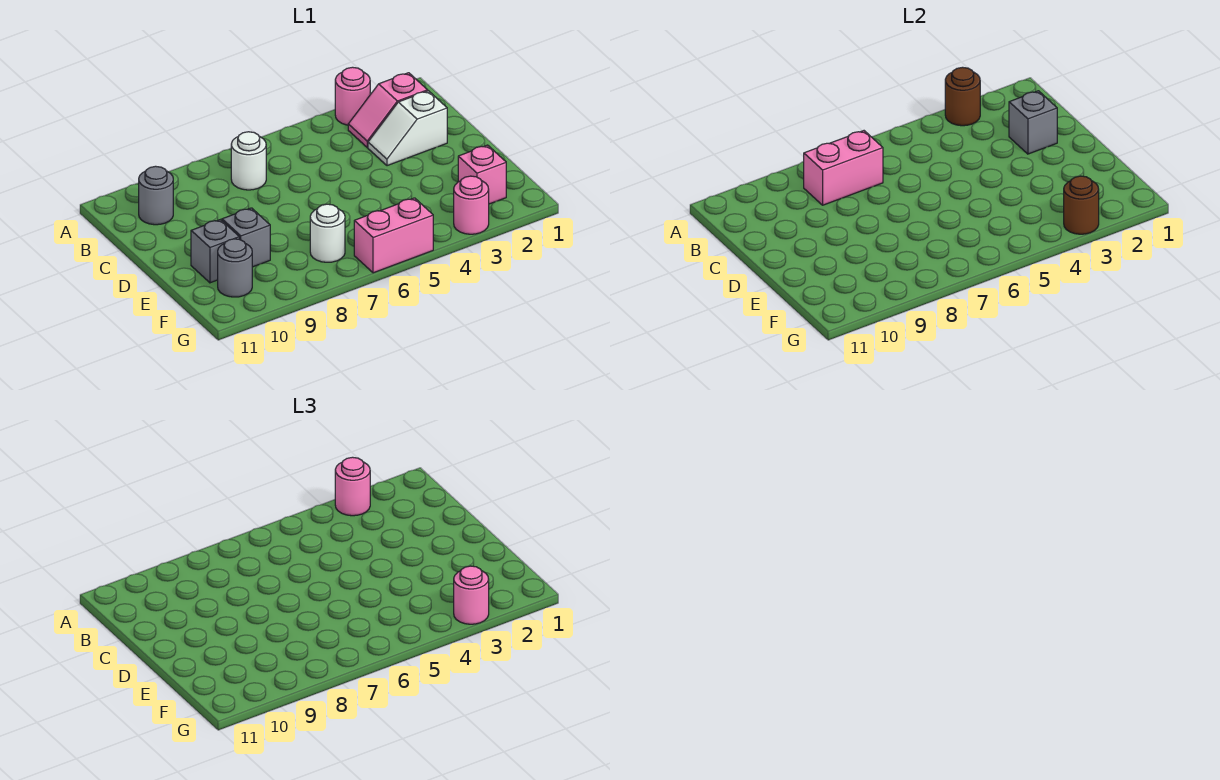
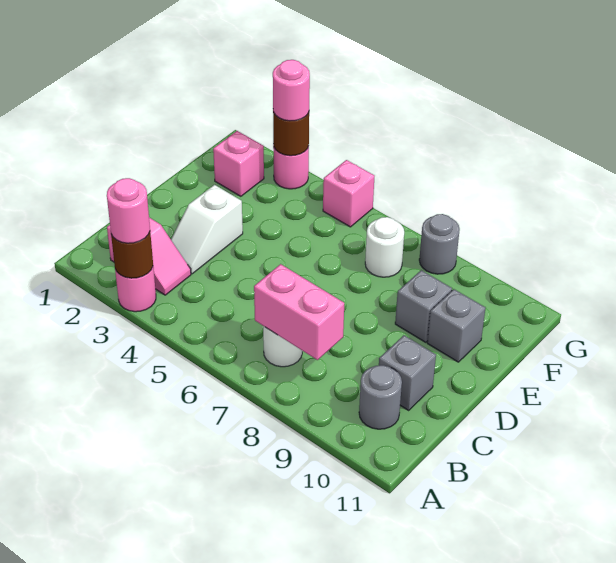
white slope C2:C3 level 1 top 2 -> white slope C3:D3 level 1 top D
grey brick C2 level 2 -> grey brick C10 level 1
grey round brick F10 level 1 -> grey round brick G8 level 1
pink brick G5:G6 level 1 -> pink brick G5 level 1

